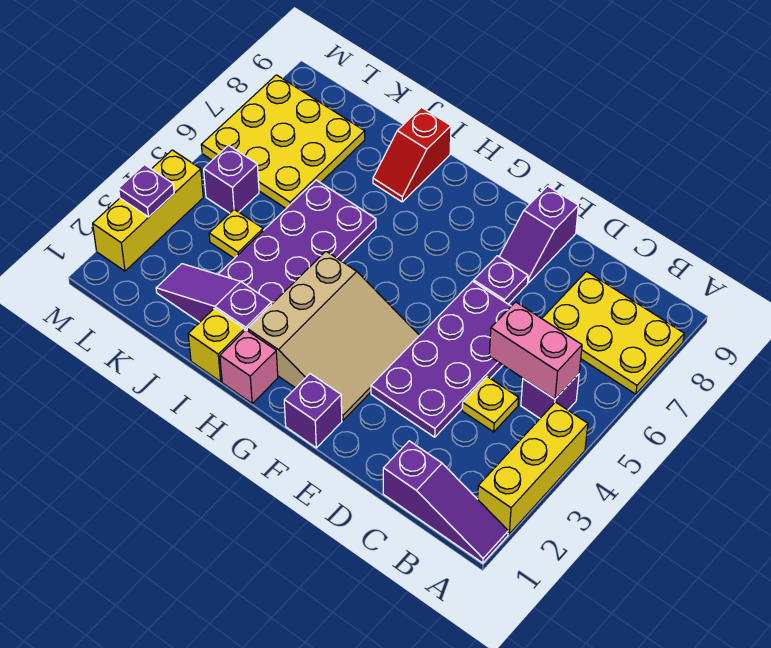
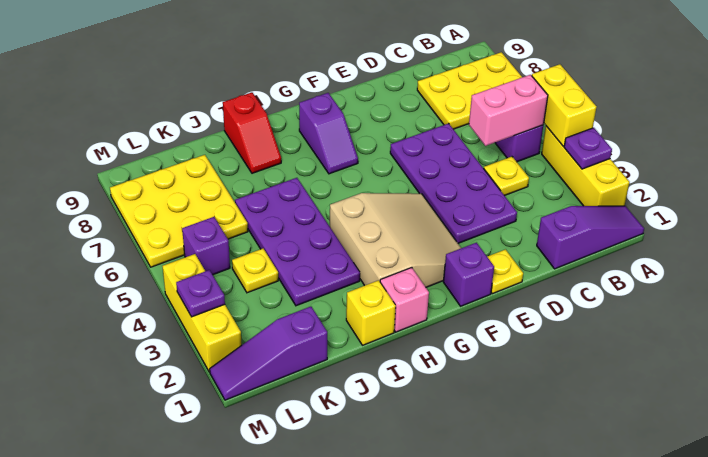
none -> yellow brick A4:A5 level 2
none -> yellow plate E1 level 1
purple plate E7 level 1 -> purple plate A3 level 2
purple slope E8:E9 level 1 top 9 -> purple slope G7:G8 level 1 top 8
purple slope I2:K2 level 1 top I -> purple slope K1:M1 level 1 top K

